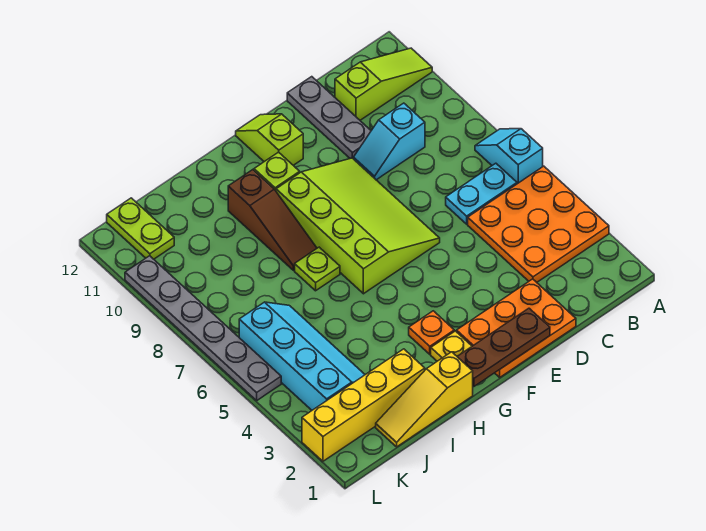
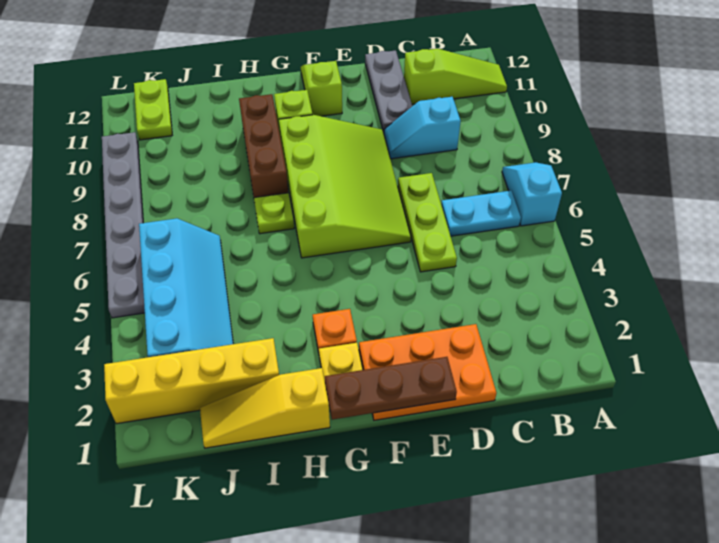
orange plate A3:C5 level 1 -> none
none -> lime plate D5:D7 level 1
brown slope H8:H10 level 1 top 10 -> brown brick H8:H10 level 1

